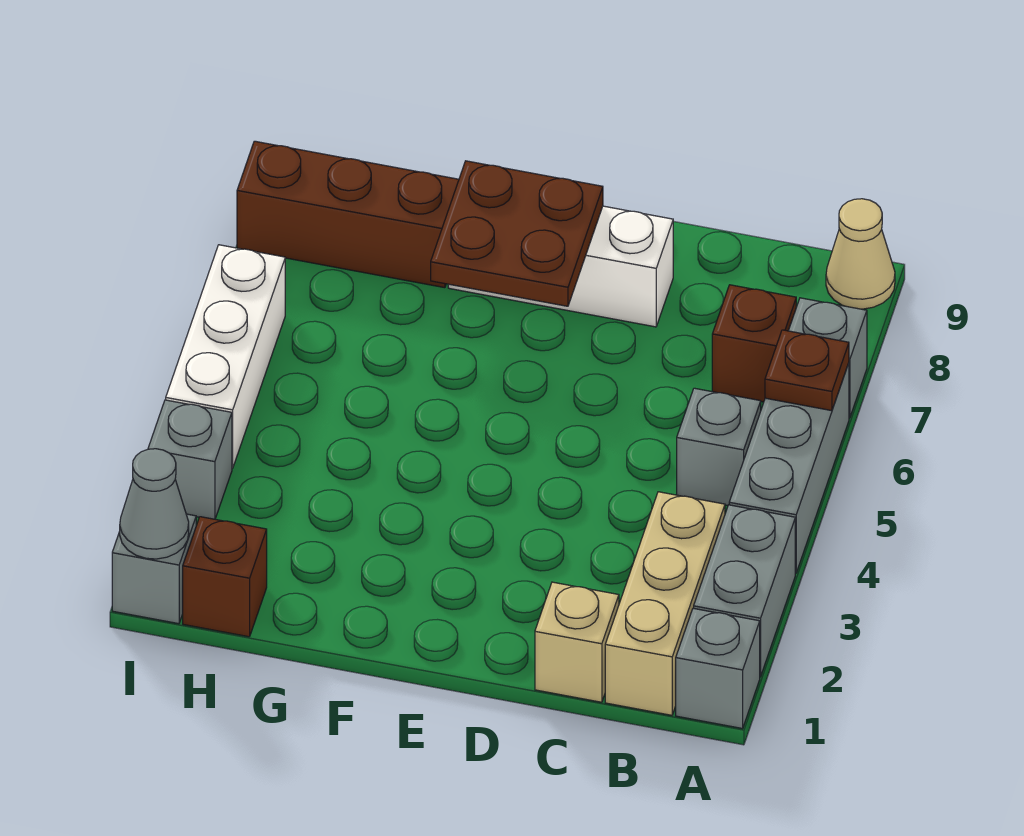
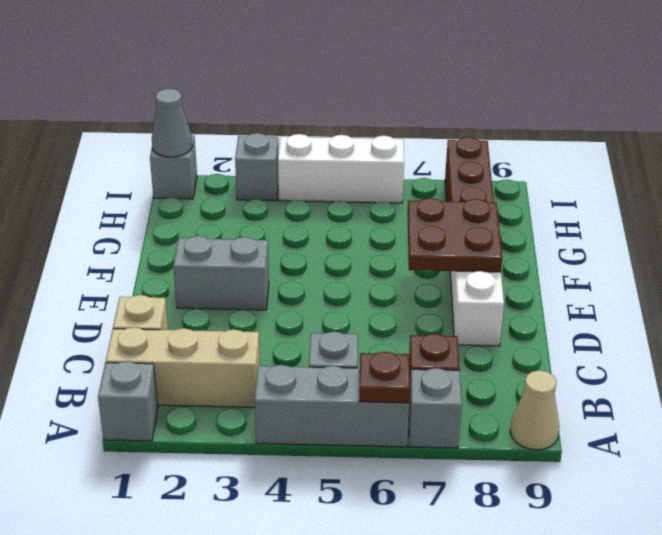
grey brick A2:A3 level 1 -> grey brick E2:E3 level 1
brown brick H1 level 1 -> none

